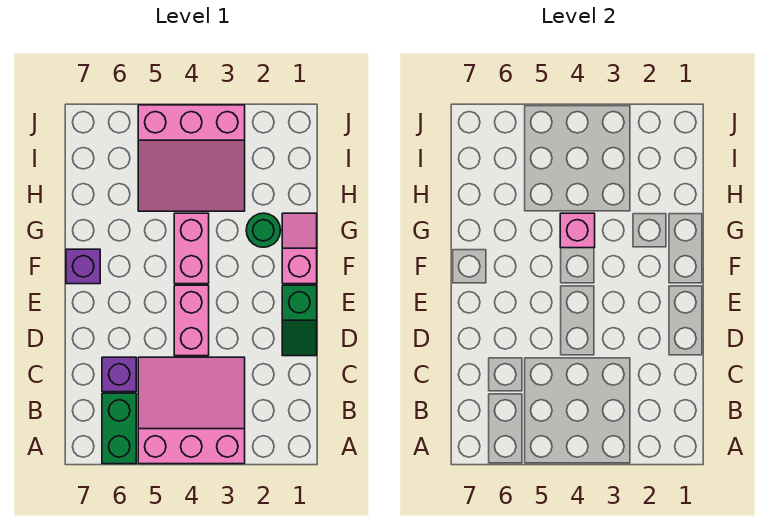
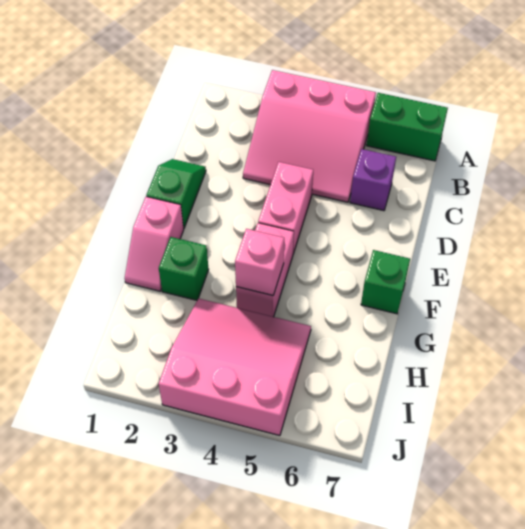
green brick A6:B6 level 1 -> green brick A6:A7 level 1
purple brick F7 level 1 -> green brick F7 level 1
green round brick G2 level 1 -> green brick G2 level 1

